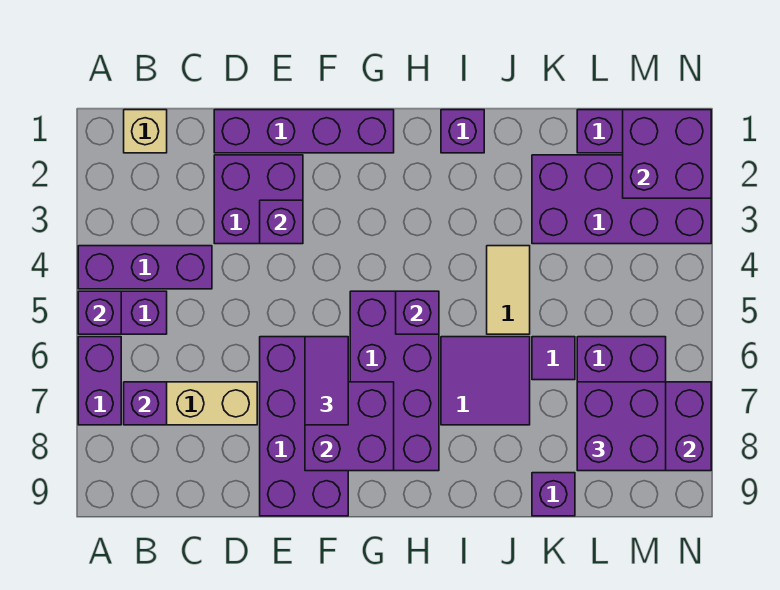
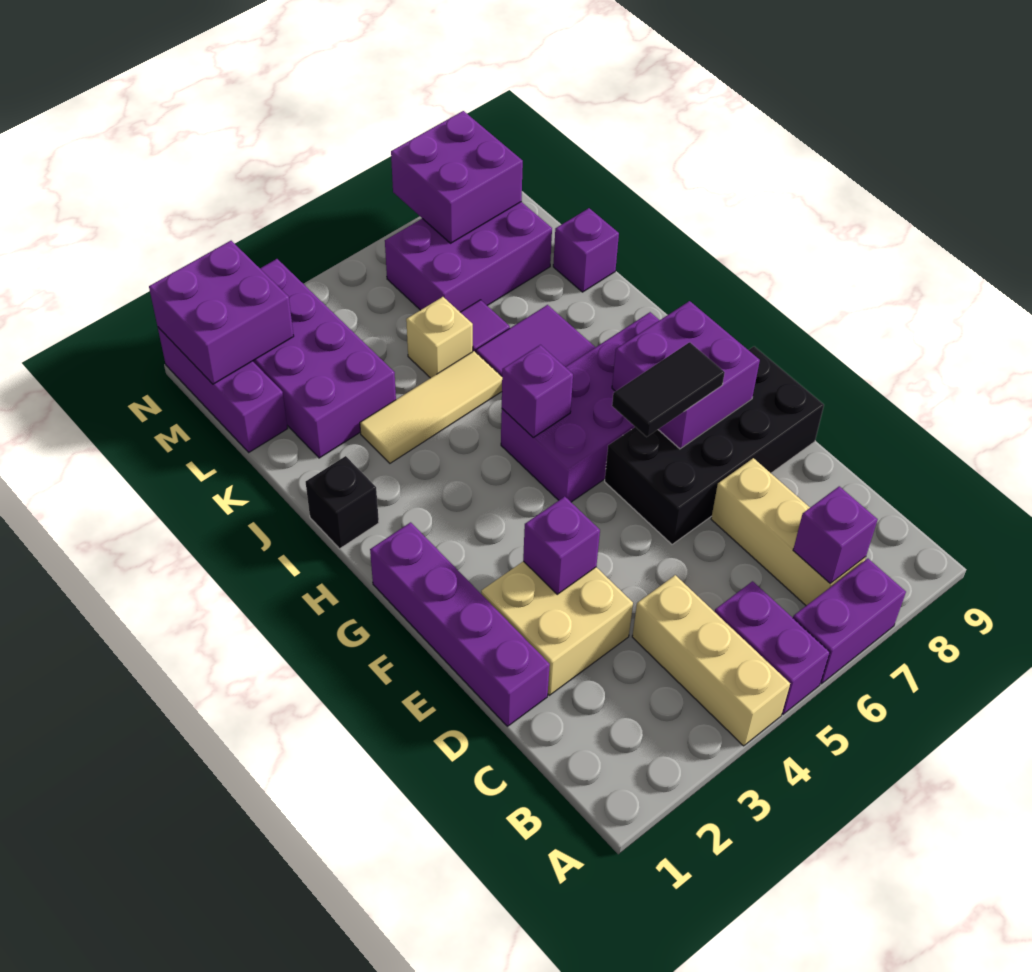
purple brick A4:C4 level 1 -> tan brick A4:C4 level 1
purple brick A5 level 2 -> none
tan brick B1 level 1 -> tan brick K5 level 1
purple brick D2:E3 level 1 -> tan brick D2:E3 level 1
purple brick E6:F9 level 1 -> black brick E6:F9 level 1
purple tile F6:F7 level 3 -> black tile F6:F7 level 3
purple brick I1 level 1 -> black brick I1 level 1
tan tile J4:J5 level 1 -> tan tile J3:J5 level 1
purple brick L7:M8 level 3 -> none

